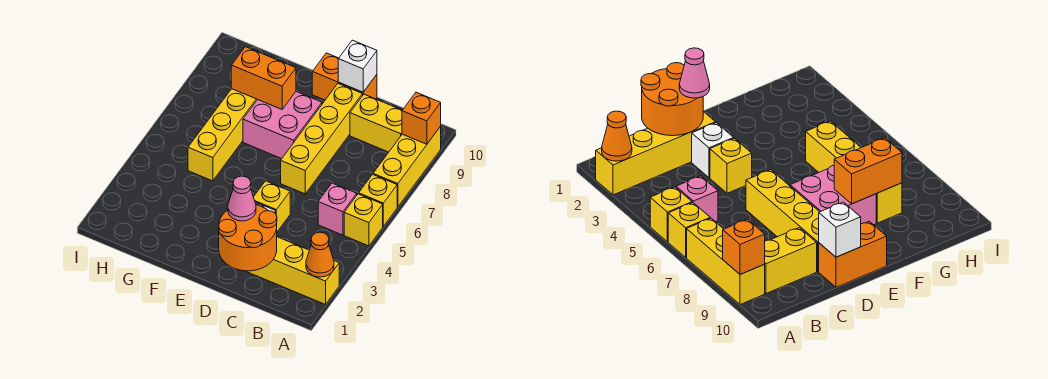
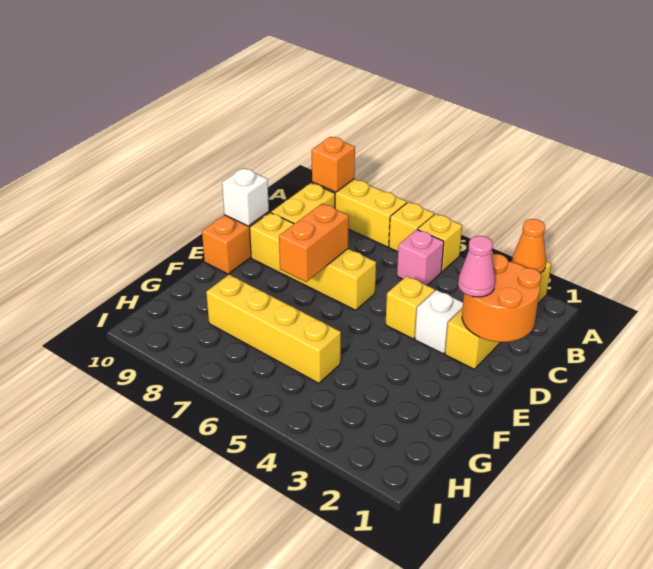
pink brick E7:F8 level 1 -> none
orange brick F8:G8 level 2 -> orange brick D7:E7 level 2

